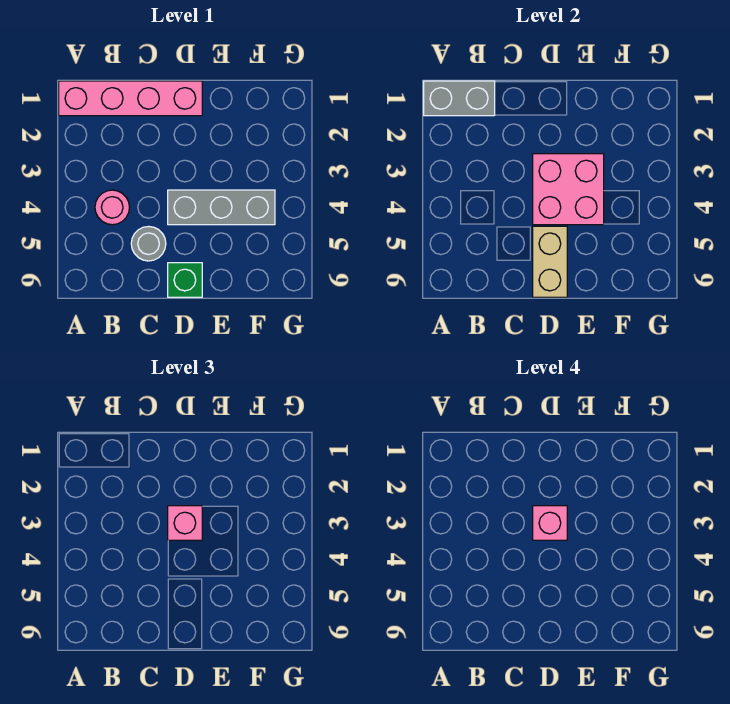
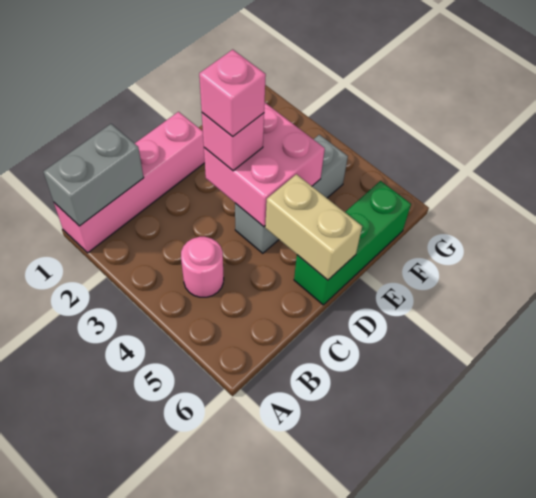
grey round brick C5 level 1 -> none
green brick D6 level 1 -> green brick D6:F6 level 1

